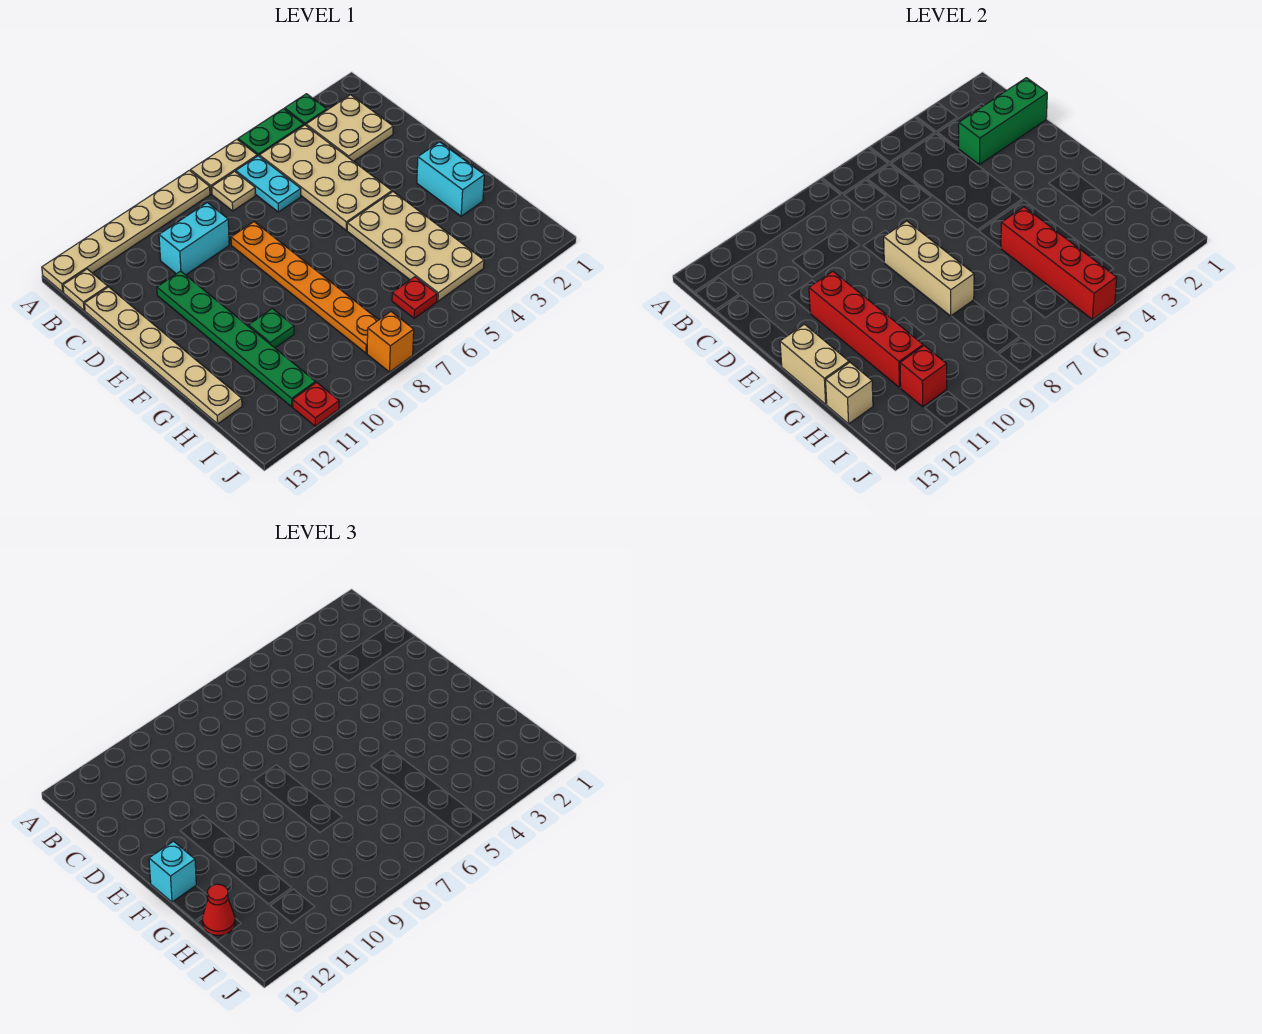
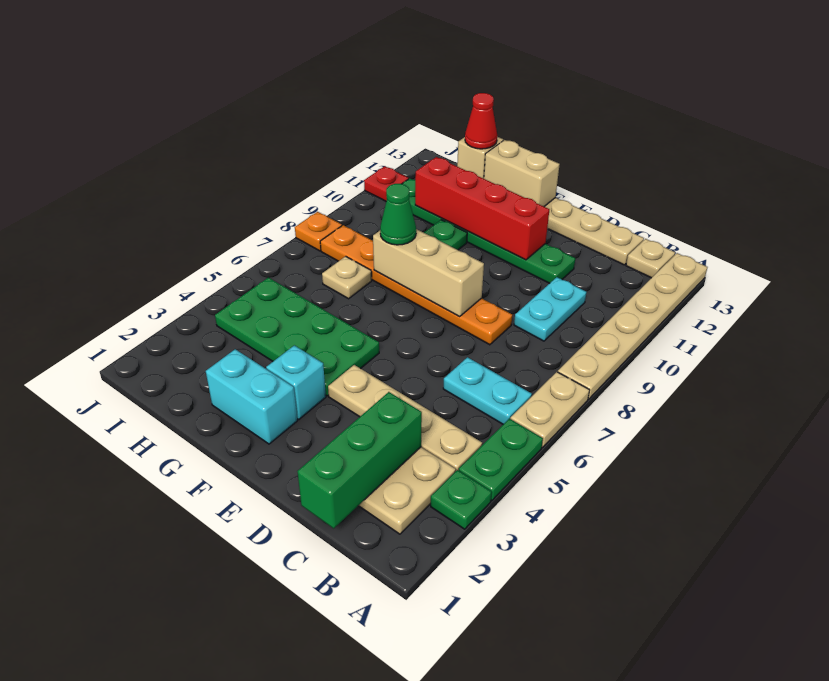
tan plate B4:E5 level 1 -> tan plate B4:E4 level 1
tan plate B7 level 1 -> tan plate H7 level 1
cyan brick C9:C10 level 1 -> cyan plate C9:C10 level 1
tan plate F4:I5 level 1 -> green plate F4:I5 level 1
cyan brick F13 level 3 -> cyan brick F3 level 1
red brick G5:J5 level 2 -> none
none -> green cone G8 level 3
red plate I6 level 1 -> none
red brick I11 level 2 -> none
orange brick J8 level 1 -> orange plate J8 level 1

